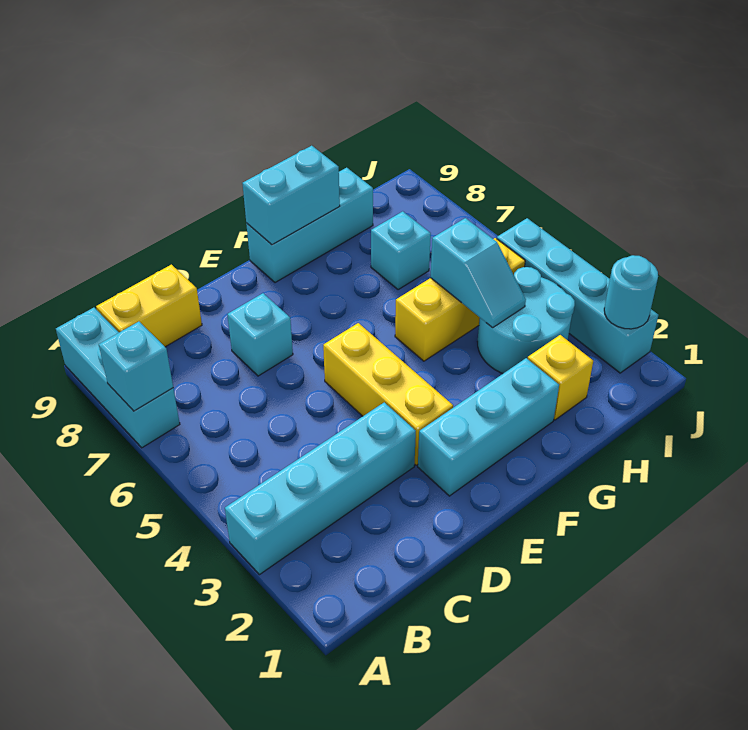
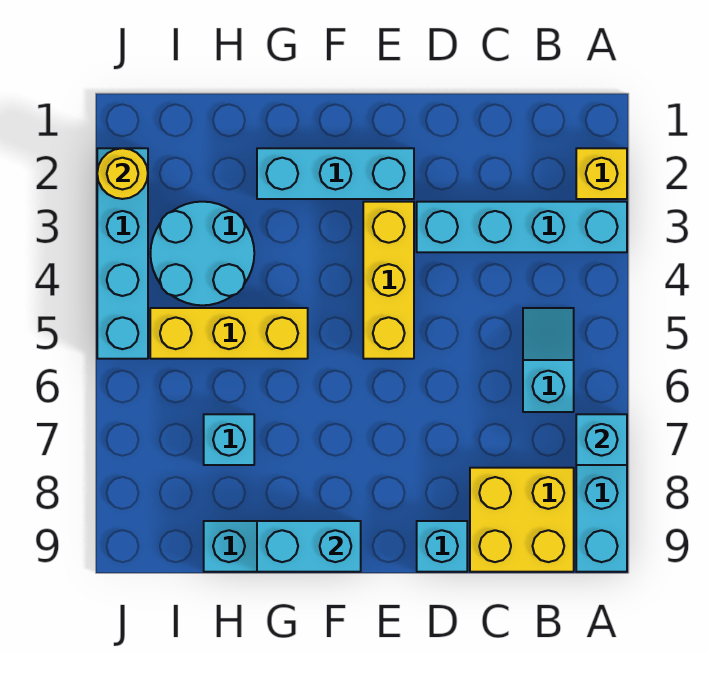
yellow brick B9:C9 level 1 -> yellow brick B8:C9 level 1
cyan brick D7 level 1 -> cyan brick D9 level 1
yellow brick H2 level 1 -> yellow brick A2 level 1
cyan slope H4:H5 level 2 top 5 -> cyan slope B5:B6 level 1 top 6
cyan round brick J2 level 2 -> yellow round brick J2 level 2

